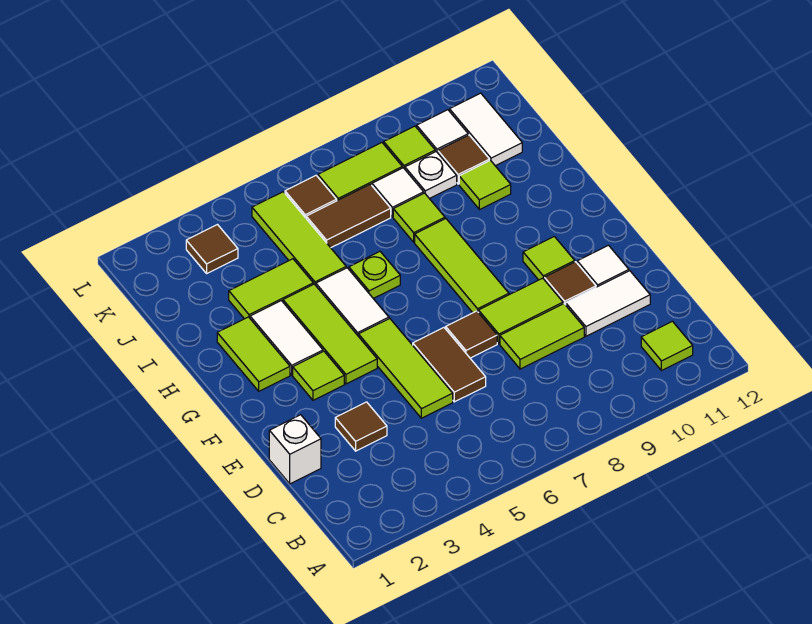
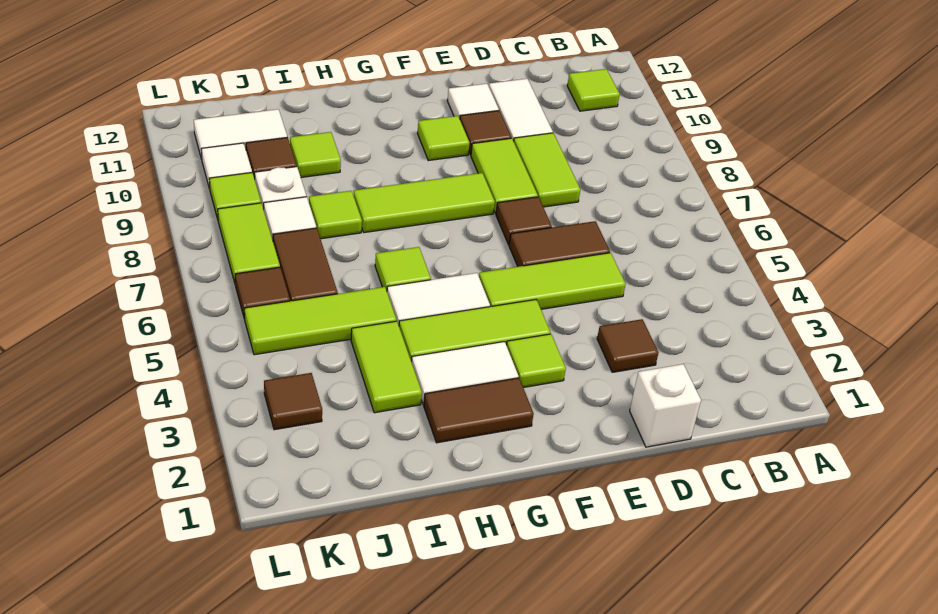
lime tile G2:H2 level 1 -> brown tile G2:H2 level 1
lime plate H6 level 1 -> lime tile H6 level 1

